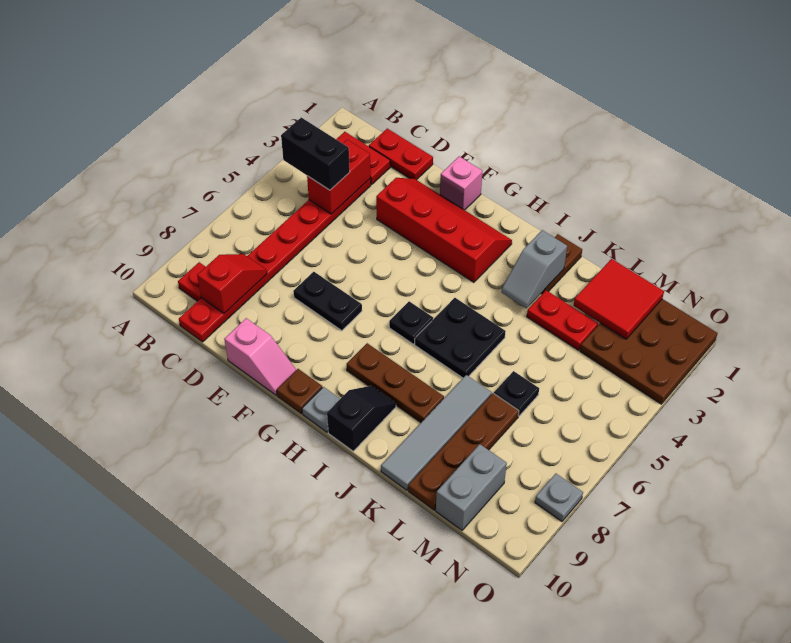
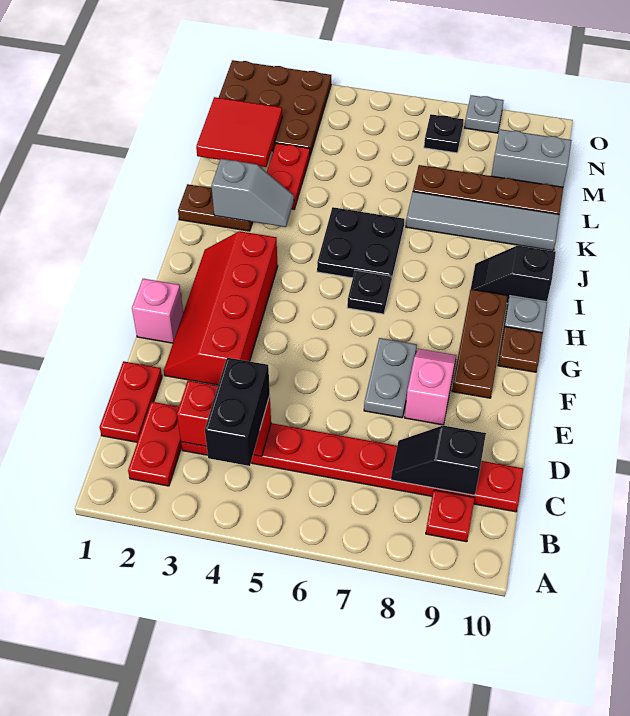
red slope C8:C9 level 2 top 9 -> black slope C8:C9 level 2 top 9
black plate E7:F7 level 1 -> grey plate E7:F7 level 1
pink slope E10:F10 level 1 top E -> pink slope E8:F8 level 1 top E
brown plate H8:J8 level 1 -> brown plate F9:H9 level 1
black plate L6 level 1 -> black plate N7 level 1

